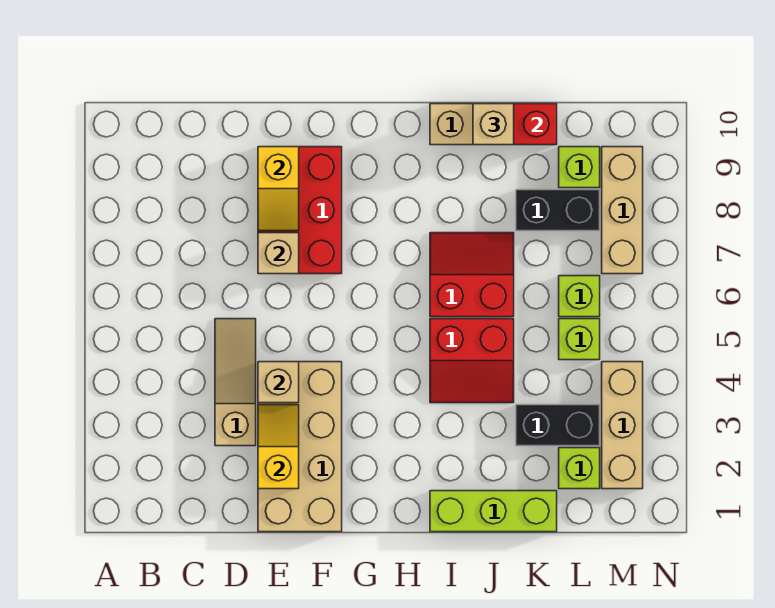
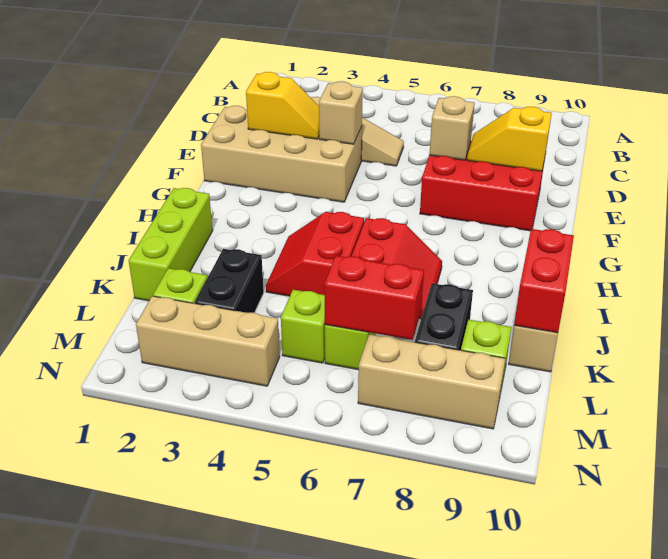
tan brick J10 level 3 -> none
none -> red brick L6:L7 level 2

